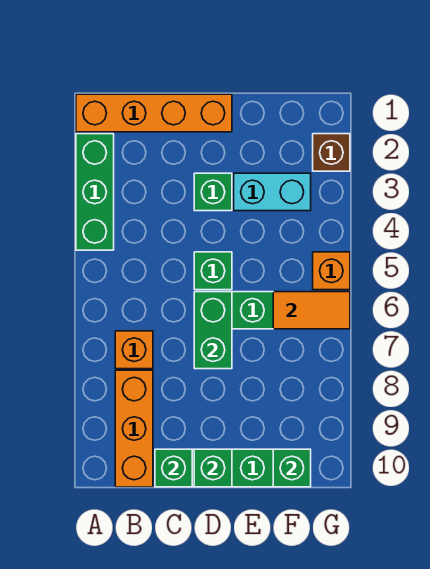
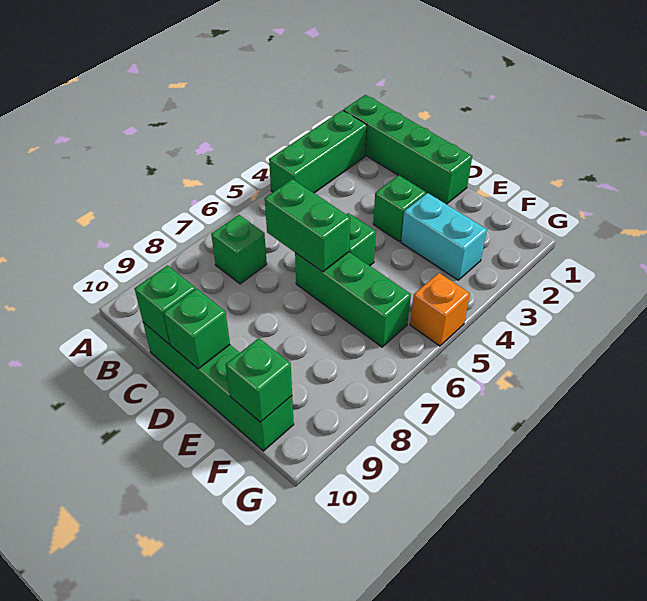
orange brick A1:D1 level 1 -> green brick A1:D1 level 1
orange brick B7 level 1 -> green brick B7 level 1
orange brick B8:B10 level 1 -> none
green brick D6:D7 level 2 -> green brick C6:D6 level 2
orange tile F6:G6 level 2 -> none
brown brick G2 level 1 -> none

